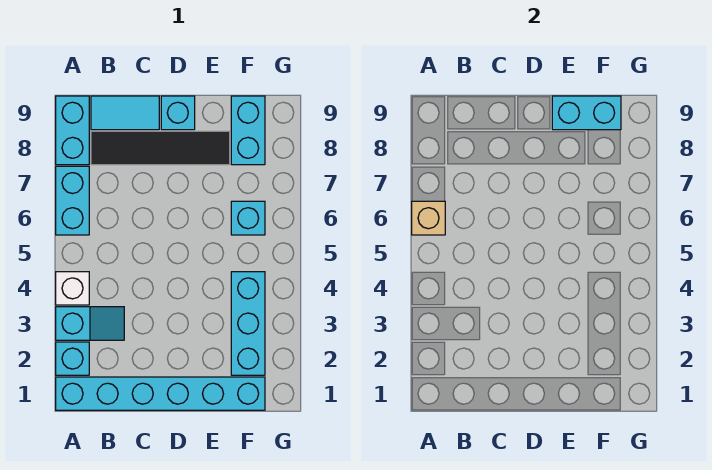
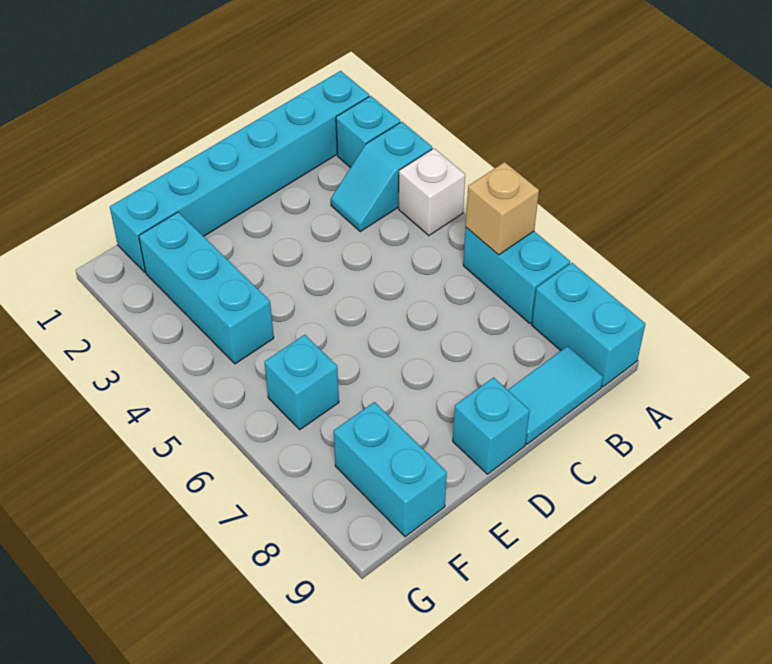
black tile B8:E8 level 1 -> none
cyan brick E9:F9 level 2 -> none

